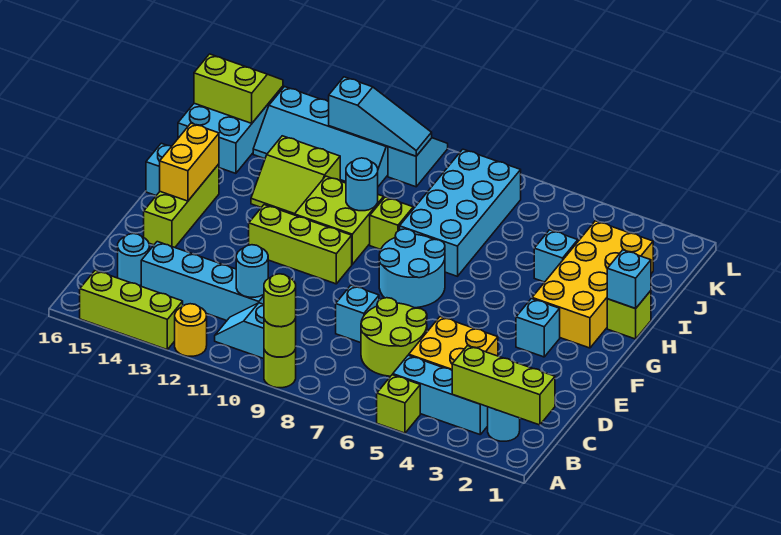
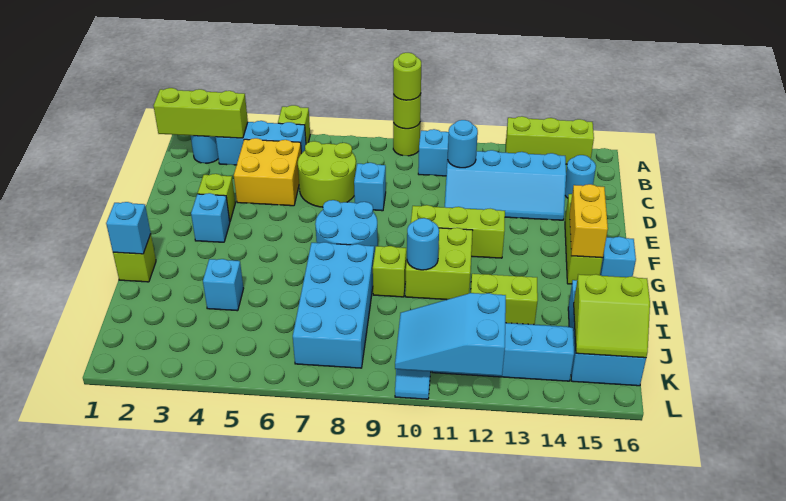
yellow round brick A12 level 1 -> none
none -> lime brick E3 level 1
yellow brick G2:J3 level 1 -> none
cyan slope K10:K12 level 2 top 12 -> cyan slope K10:L12 level 2 top 12

